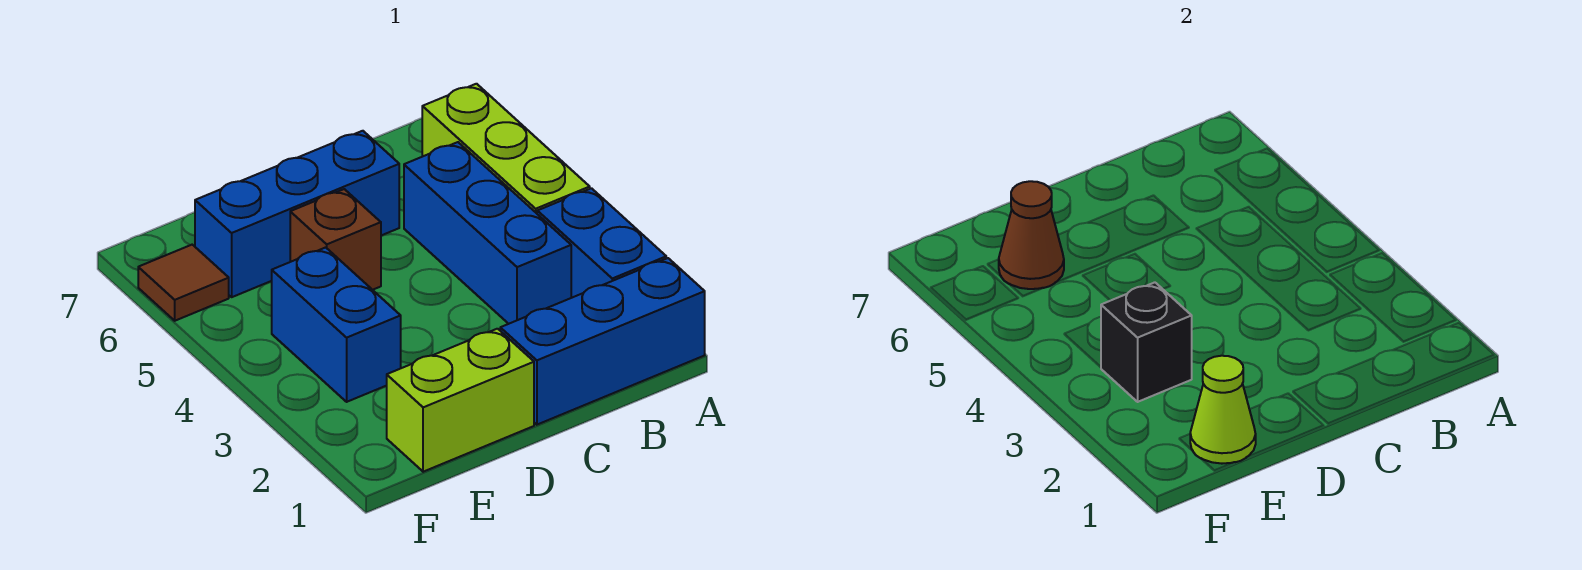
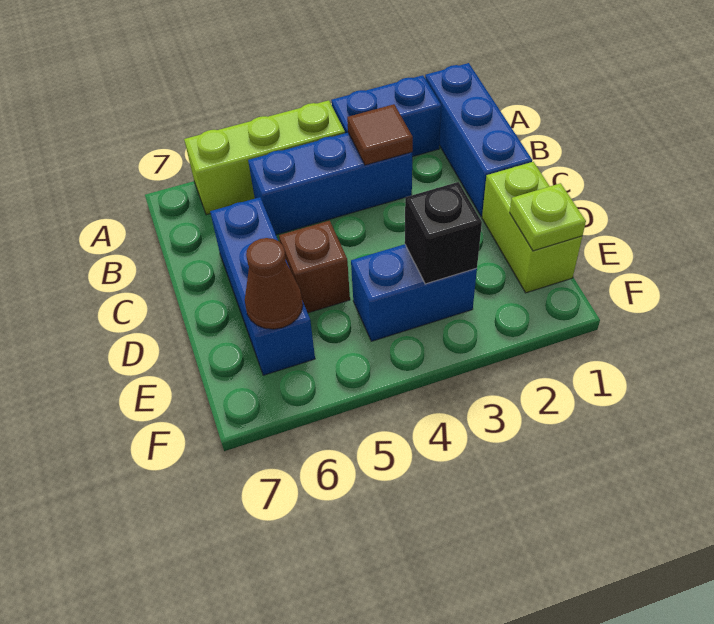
lime cone E1 level 2 -> lime plate E1 level 2
brown tile F6 level 1 -> brown tile B3 level 2

